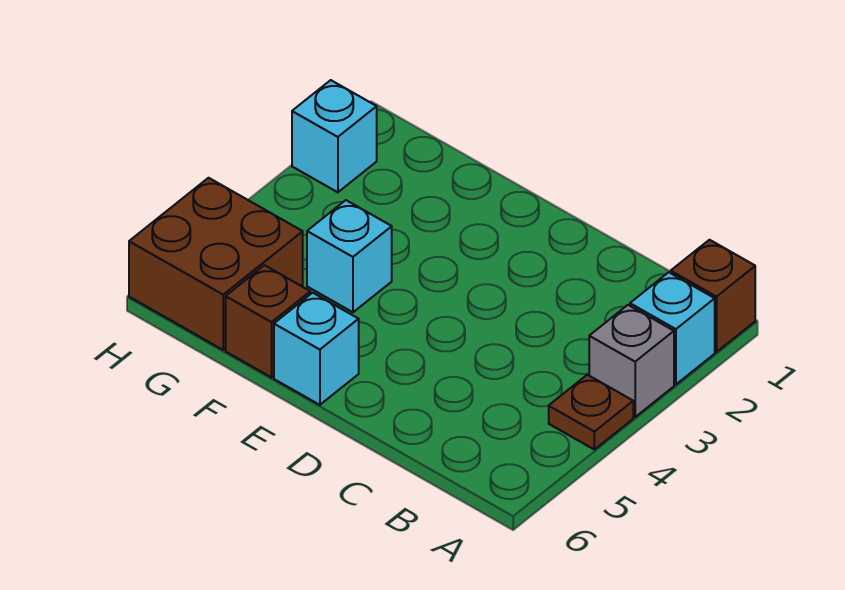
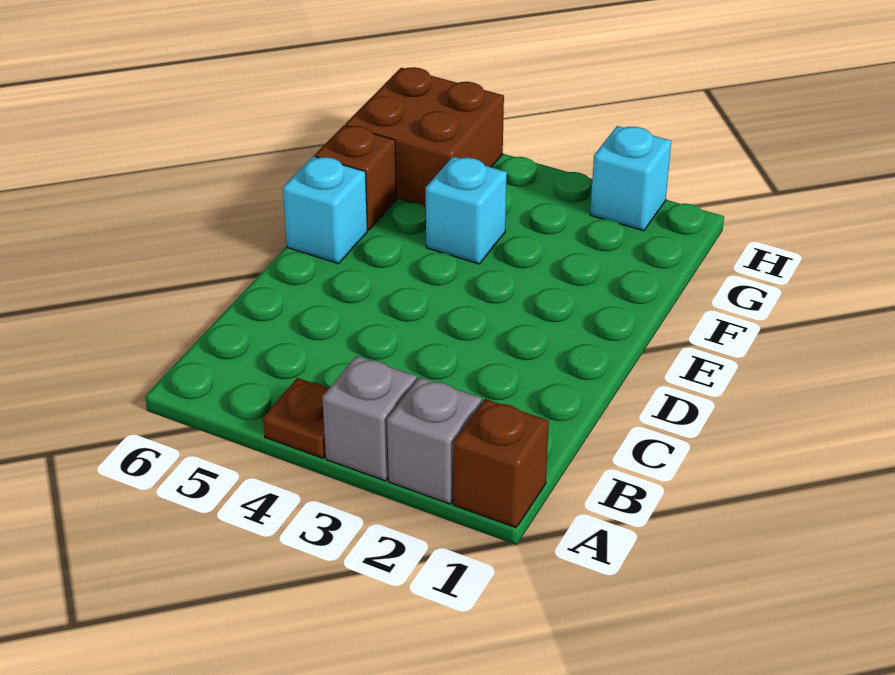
cyan brick A2 level 1 -> grey brick A2 level 1

